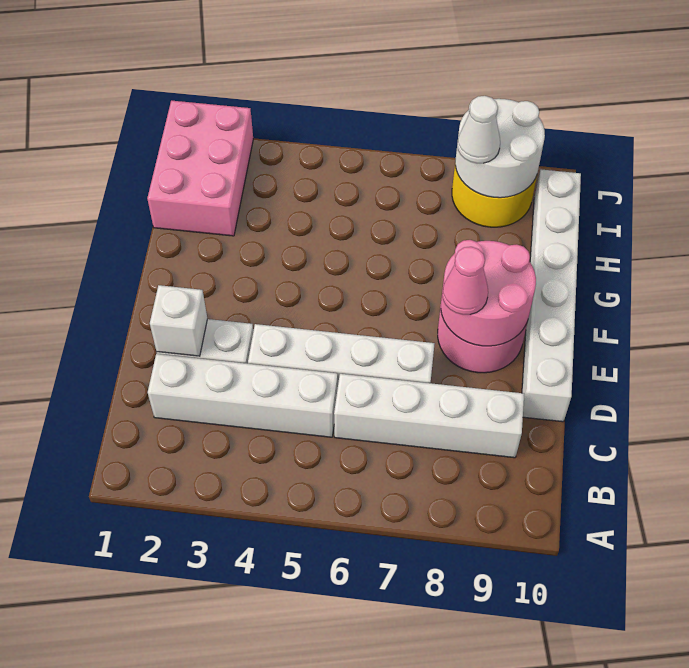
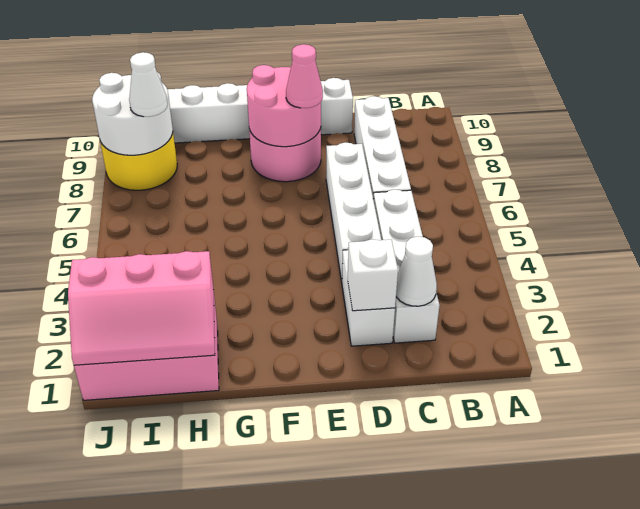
none -> white cone C2 level 2
none -> pink slope H1:J2 level 2 top 2

